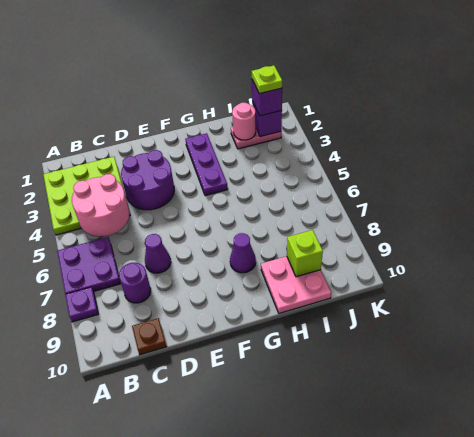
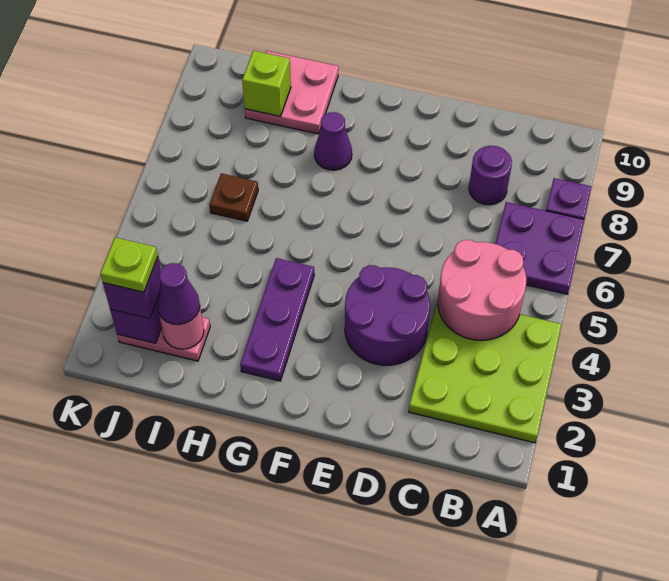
brown plate C10 level 1 -> brown plate I6 level 1
purple cone D7 level 1 -> purple cone I2 level 3

